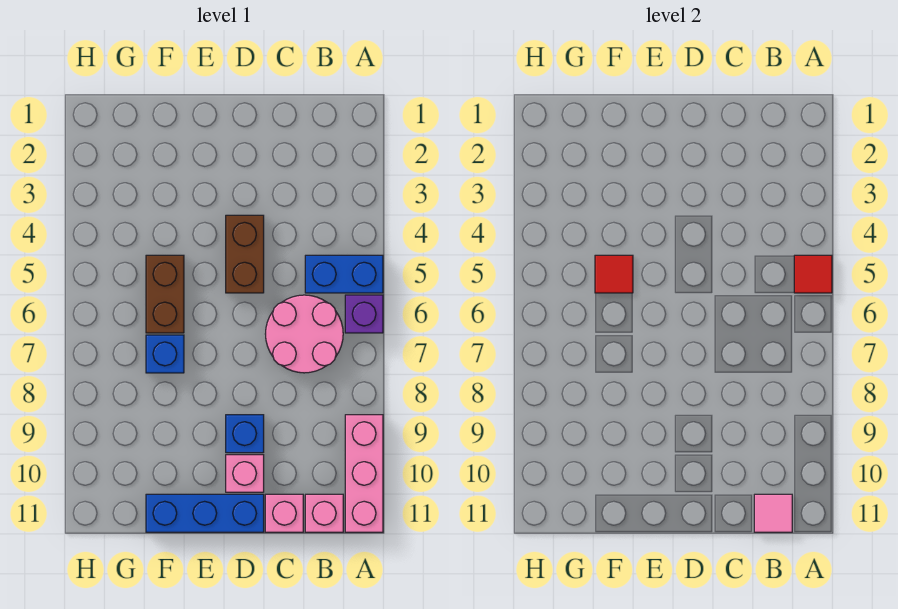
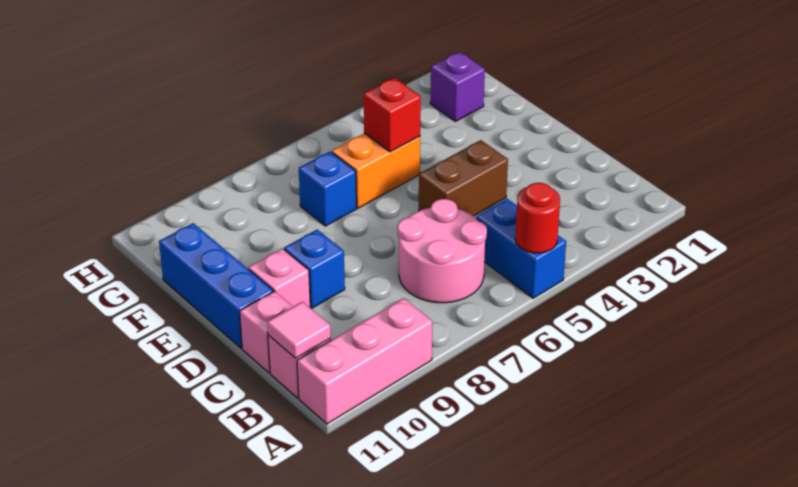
red tile A5 level 2 -> red round brick A5 level 2
purple brick A6 level 1 -> purple brick G2 level 1
brown brick F5:F6 level 1 -> orange brick F5:F6 level 1
red tile F5 level 2 -> red brick F5 level 2

